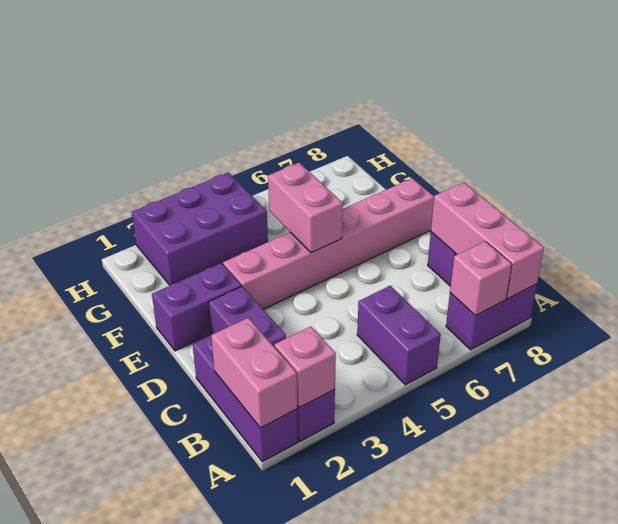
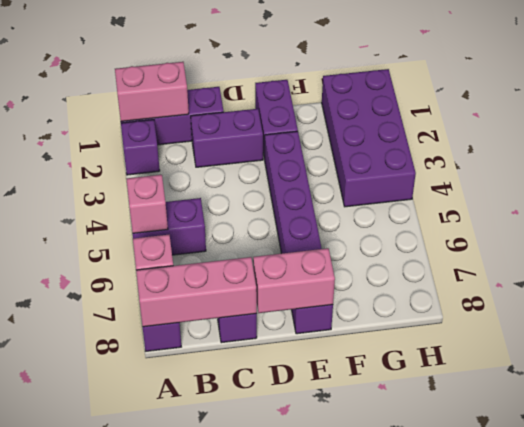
pink brick A2 level 2 -> pink brick A5 level 2
pink brick E3:E8 level 1 -> purple brick E3:E8 level 1
pink brick E5:F5 level 2 -> pink brick D8:E8 level 2
purple brick G2:H4 level 1 -> purple brick G1:H4 level 1

